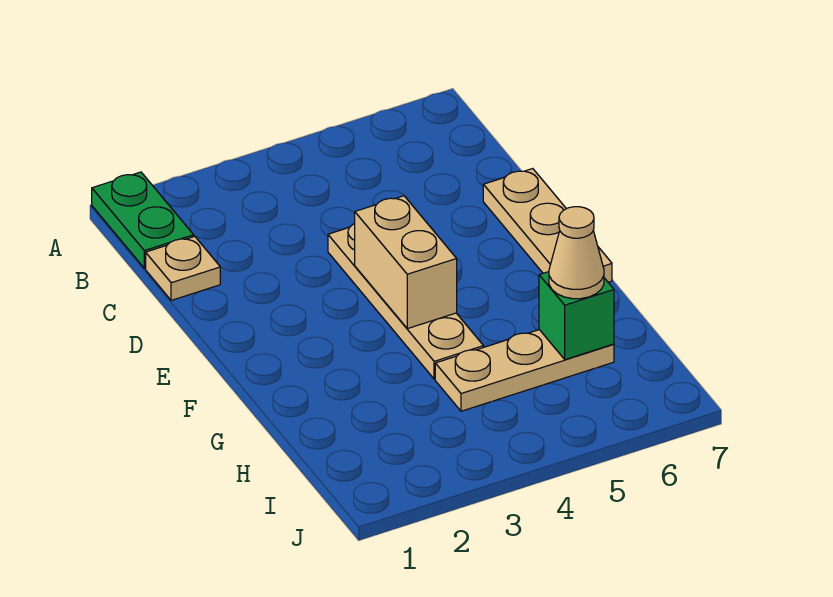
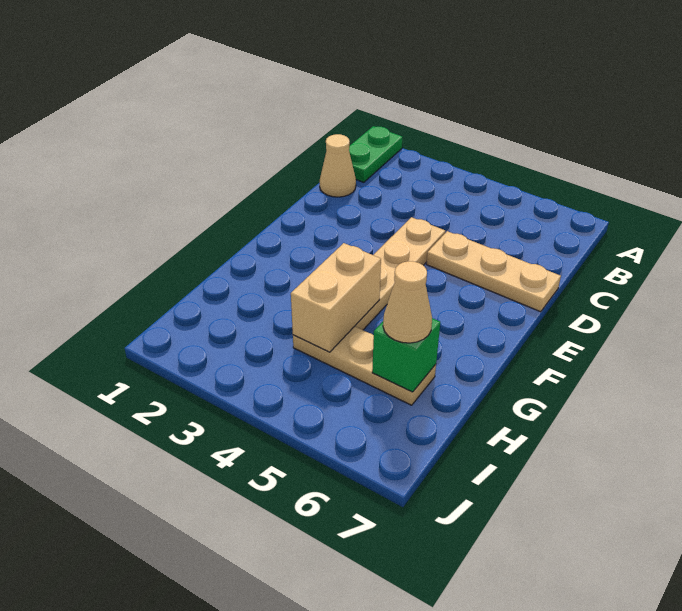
tan plate C1 level 1 -> tan cone C1 level 1
tan plate D7:F7 level 1 -> tan plate D5:D7 level 1
tan brick E4:F4 level 2 -> tan brick G4:H4 level 2

